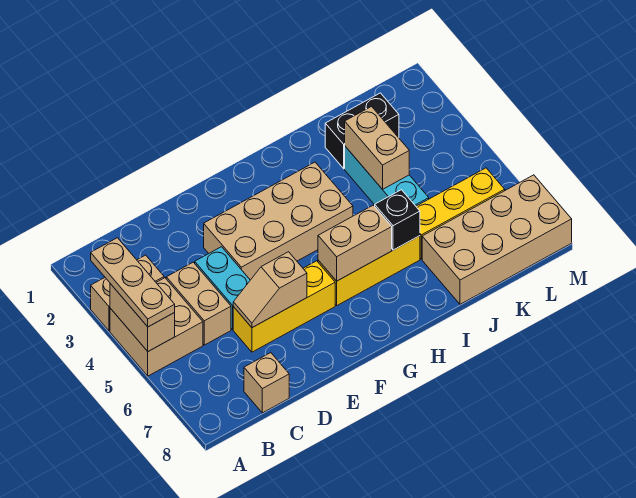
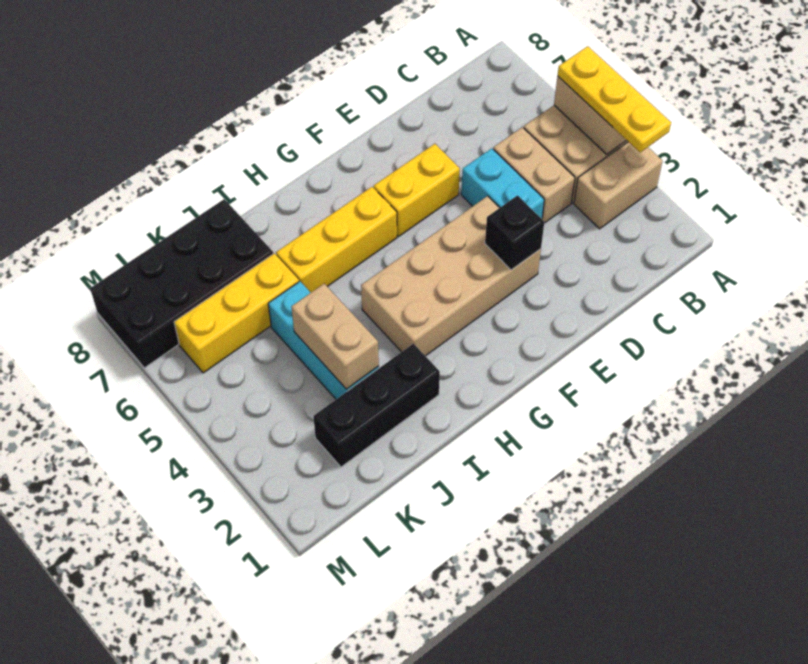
tan plate A3:A5 level 3 -> yellow plate A3:A5 level 3
tan brick C8 level 1 -> none
yellow brick D6:F6 level 1 -> yellow brick E6:F6 level 1
tan slope D6:E6 level 2 top E -> none
tan brick G6:H6 level 2 -> none
black brick I6 level 2 -> black brick E3 level 2
black brick J2:K2 level 1 -> black brick I2:K2 level 1
tan brick J7:M8 level 1 -> black brick J7:M8 level 1

